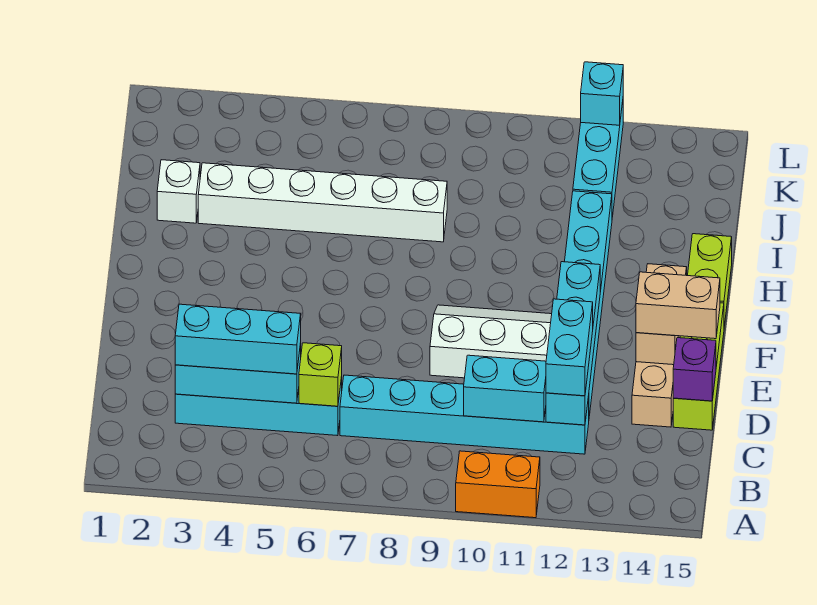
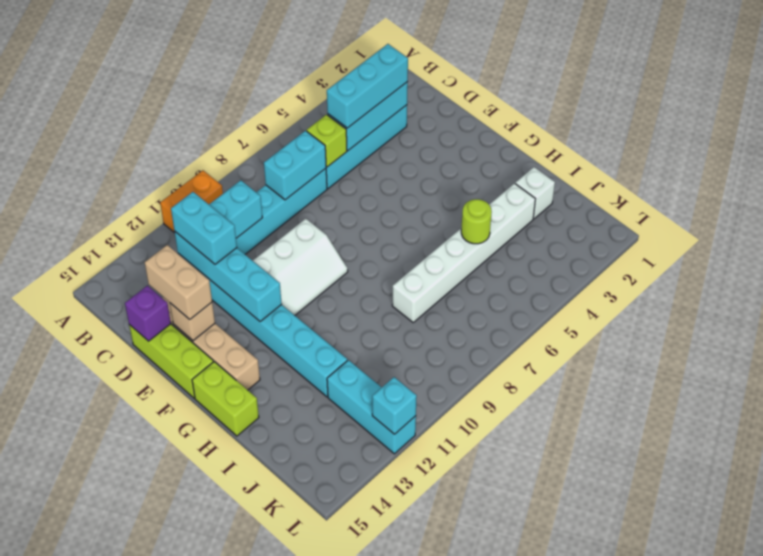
none -> cyan brick C7:C8 level 2
tan brick E14:E15 level 3 -> tan brick D14:E14 level 3
none -> lime round brick I5 level 2

